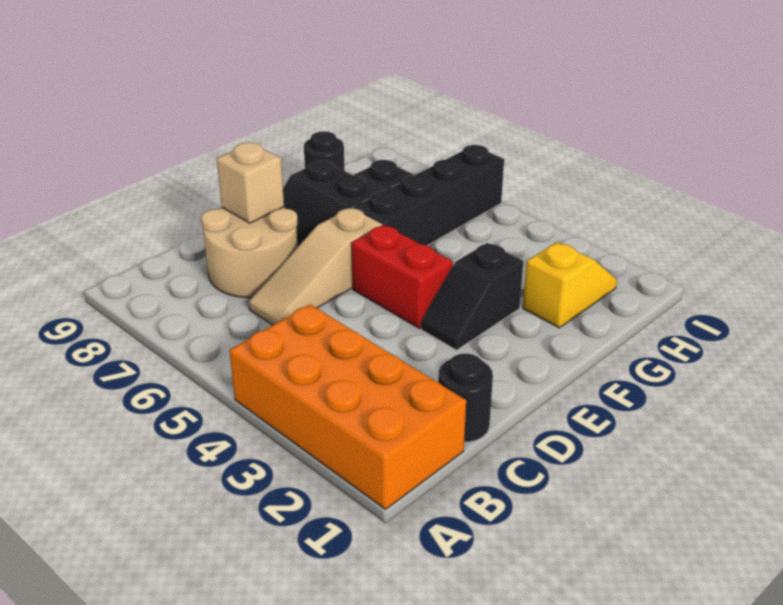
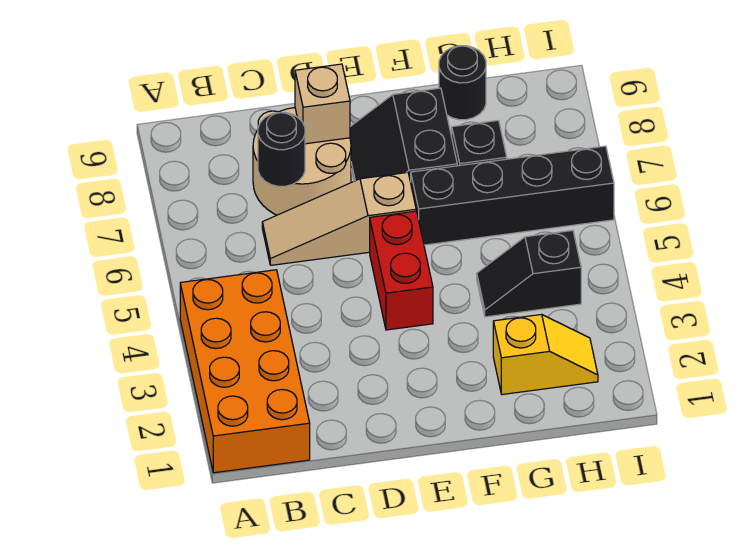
black round brick C1 level 1 -> black round brick C7 level 2
black slope E3:F3 level 1 top F -> black slope G4:H4 level 1 top H

